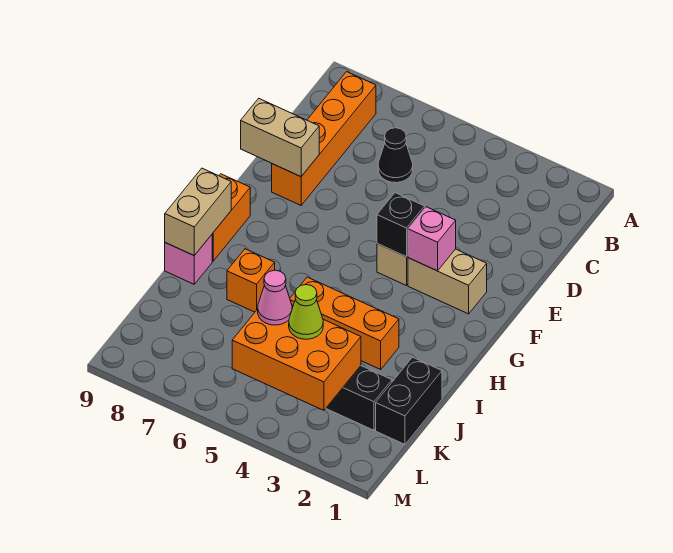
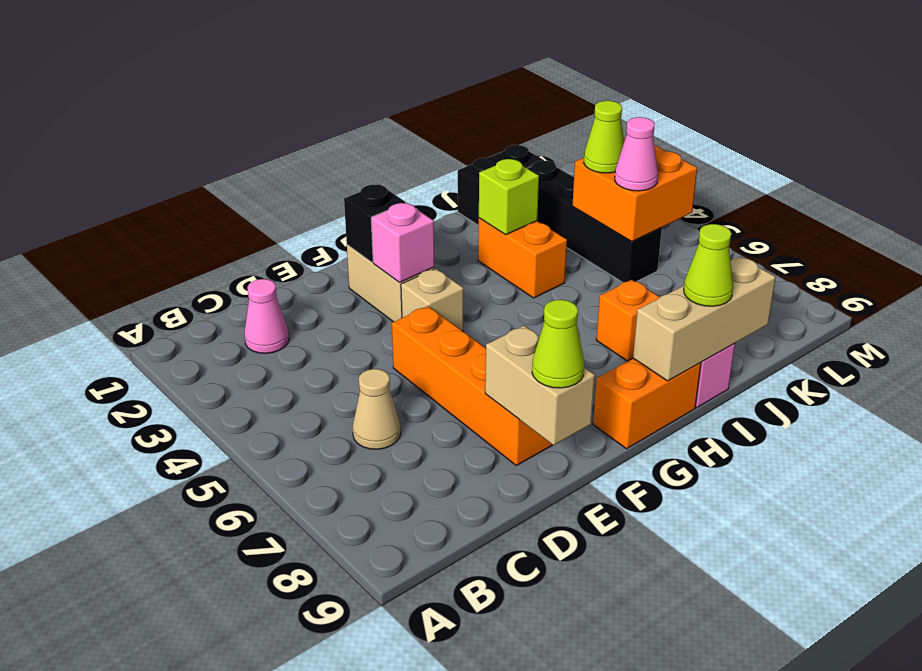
orange brick B8:E8 level 1 -> orange brick E5:E8 level 1
none -> pink cone C2 level 1
black cone C6 level 1 -> tan cone C6 level 1
none -> lime cone E9 level 3
black brick F4 level 2 -> black brick F2 level 2
tan brick H9:I9 level 2 -> tan brick H9:J9 level 2
orange brick I3:I5 level 1 -> orange brick I3:I4 level 1
none -> lime brick I3 level 2
none -> lime cone I9 level 3
orange brick K3:L5 level 2 -> orange brick K4:L5 level 2

